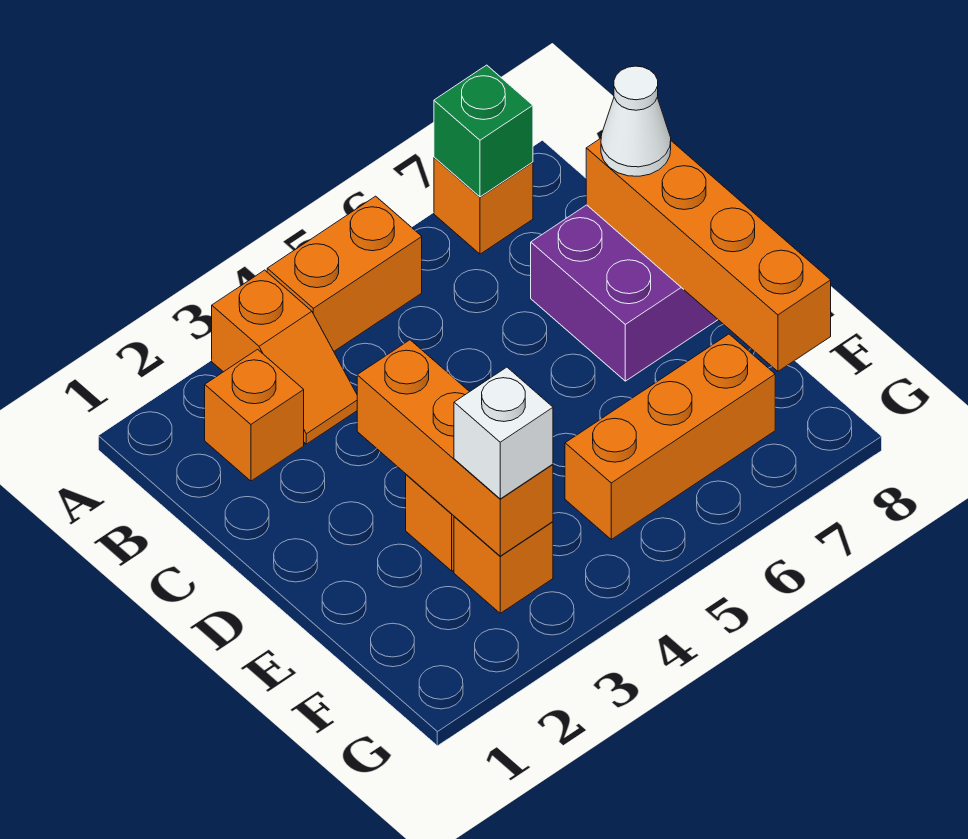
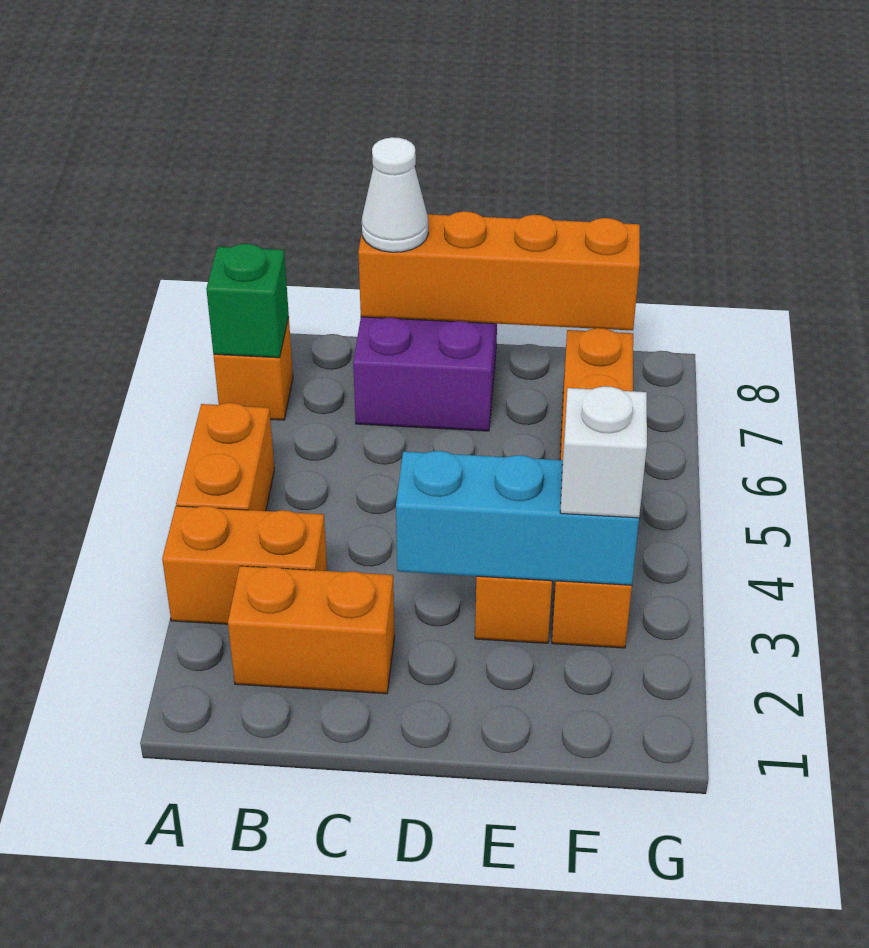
orange slope A3:B3 level 1 top A -> orange brick A3:B3 level 1
orange brick B2 level 1 -> orange brick B2:C2 level 1
orange brick D3:F3 level 2 -> cyan brick D3:F3 level 2

